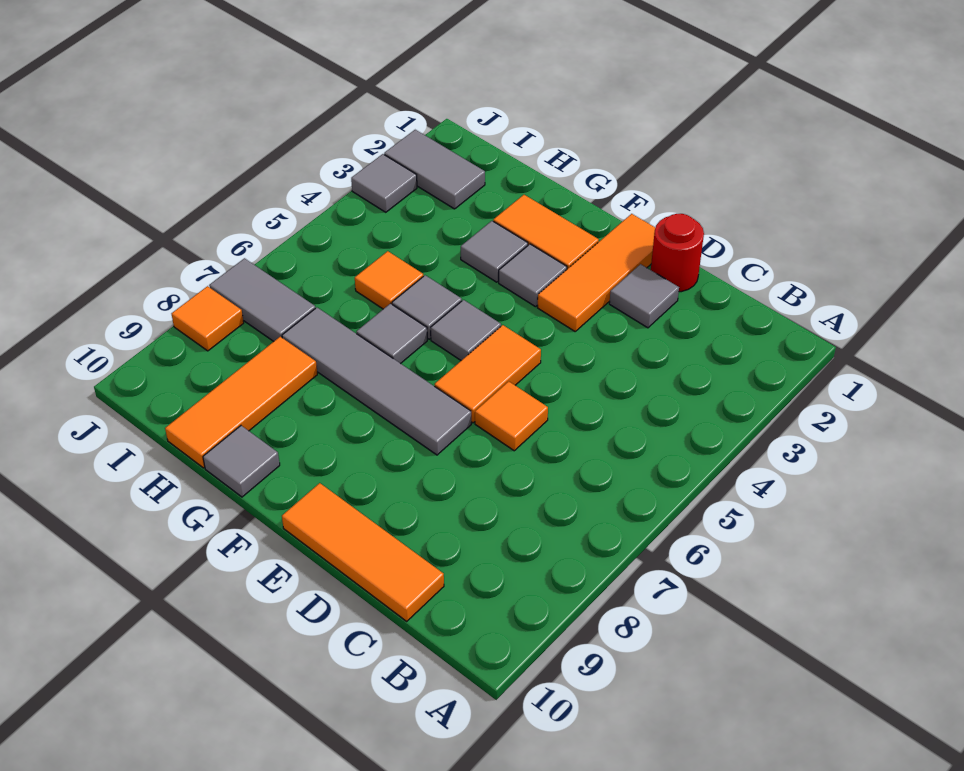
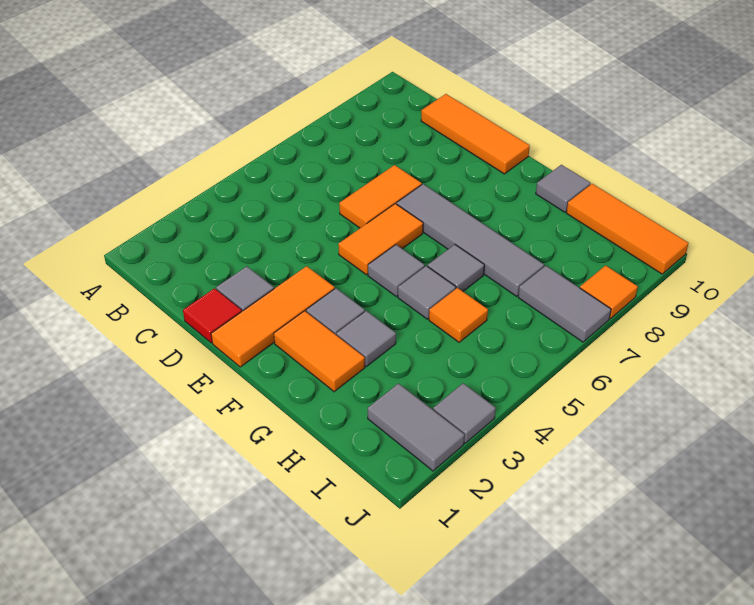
red round brick D1 level 1 -> red tile D1 level 1
orange tile D6 level 1 -> orange tile D6:D7 level 1
orange tile H8:H10 level 1 -> orange tile H10:J10 level 1

